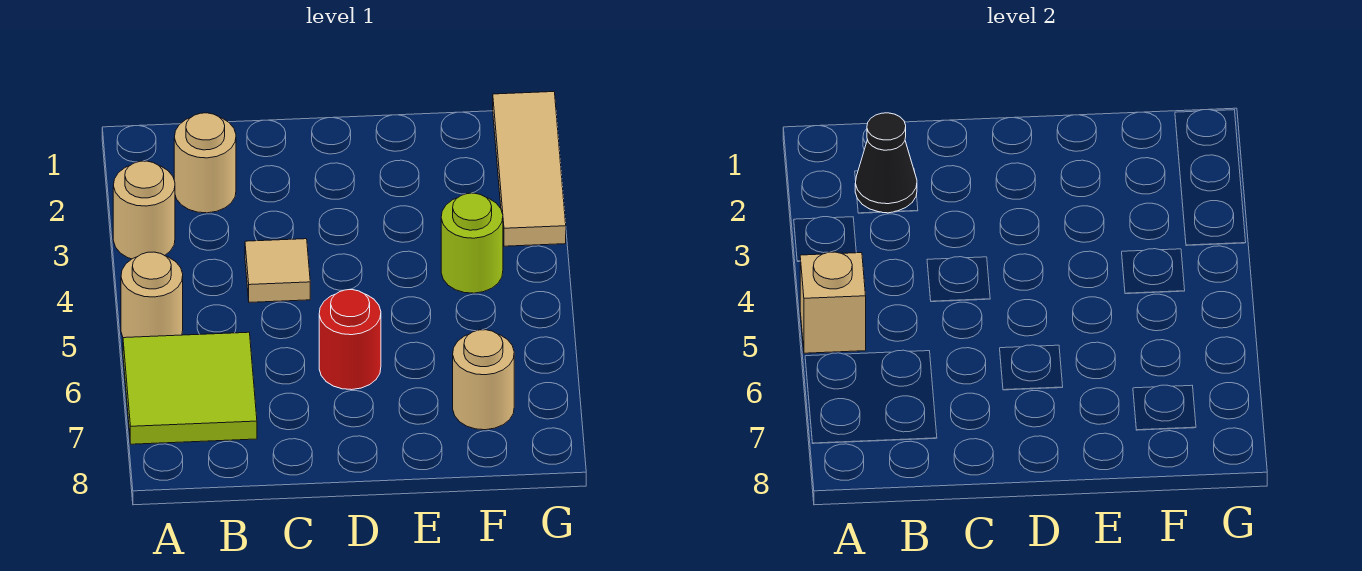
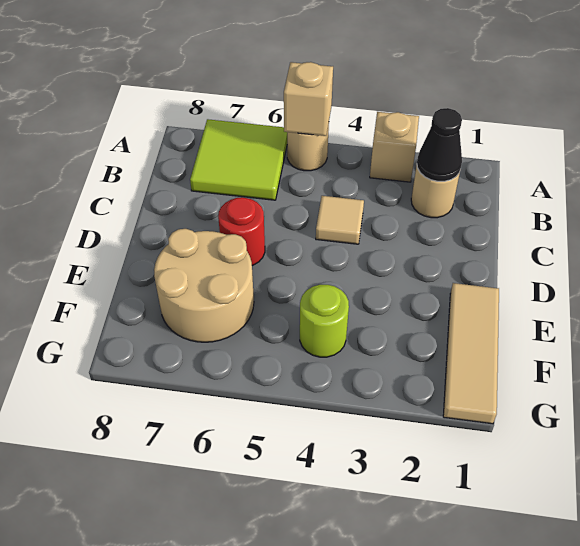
tan round brick A3 level 1 -> tan brick A3 level 1
tan round brick F7 level 1 -> tan round brick E6:F7 level 1
tan tile G1:G3 level 1 -> tan tile E1:G1 level 1

